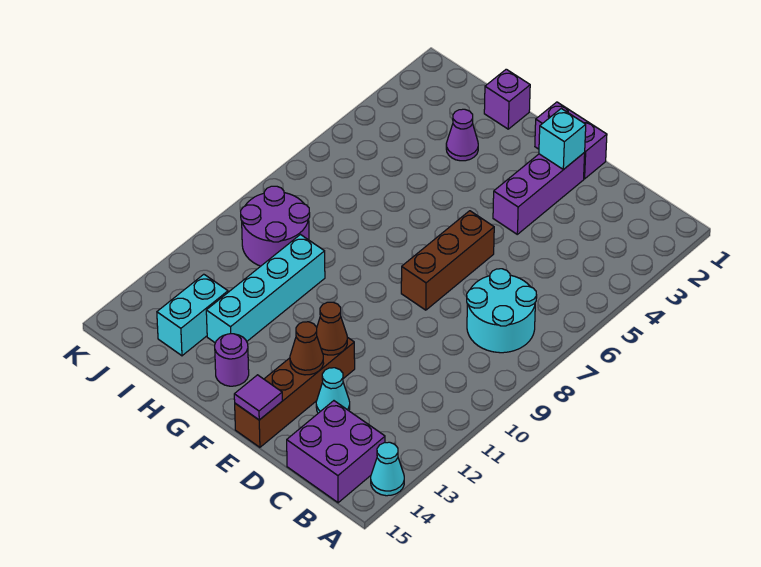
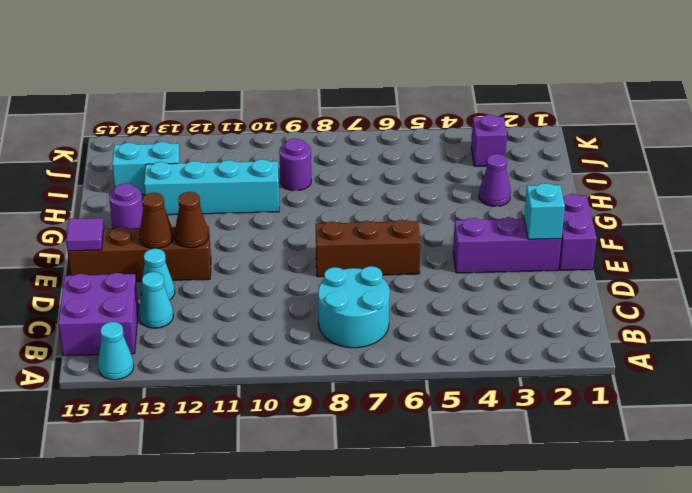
none -> cyan cone C13 level 1
purple brick H1 level 1 -> purple brick J3 level 1
purple round brick I9:J10 level 1 -> purple round brick I9 level 1

